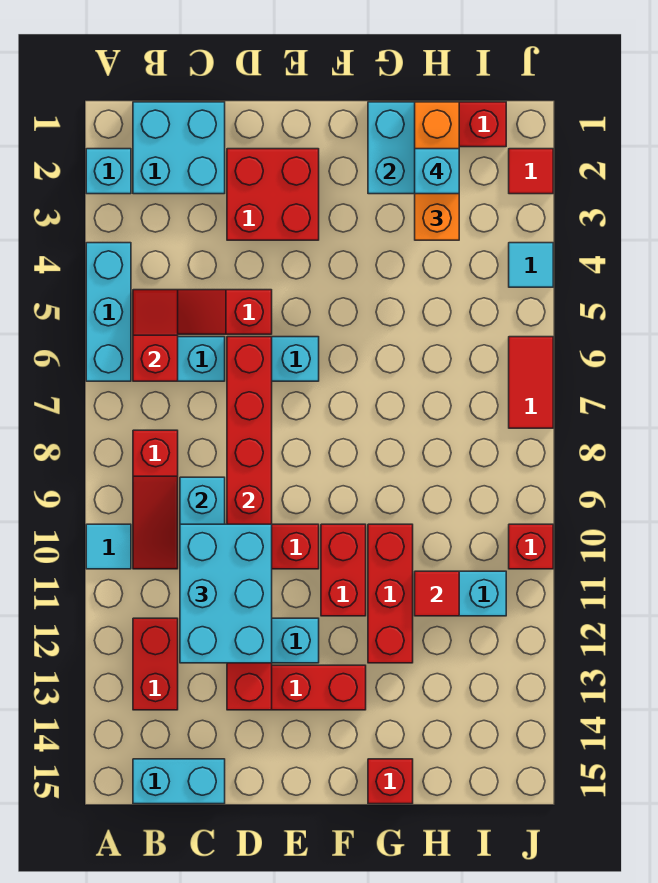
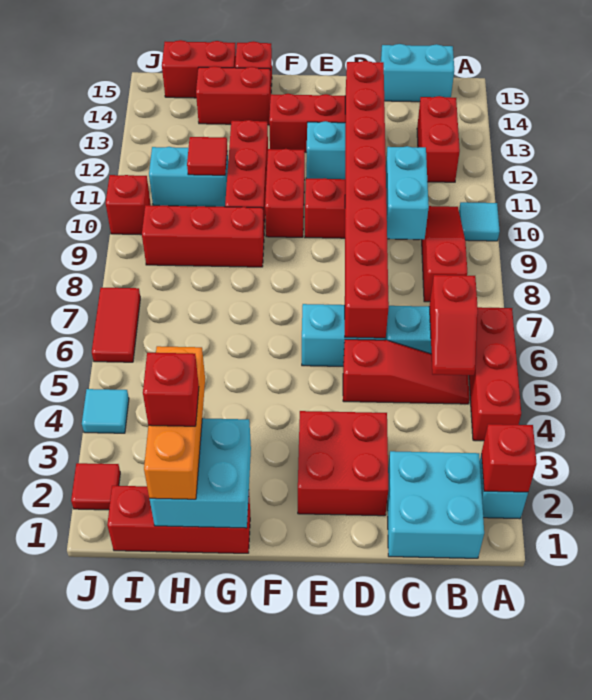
none -> red brick A2 level 2
cyan brick A4:A6 level 1 -> red brick A4:A6 level 1
cyan brick C10:D12 level 3 -> none
none -> red brick G9:I9 level 1
none -> red brick G14:H14 level 1
cyan brick H2 level 4 -> red brick H2 level 4
none -> red brick H15:I15 level 1

